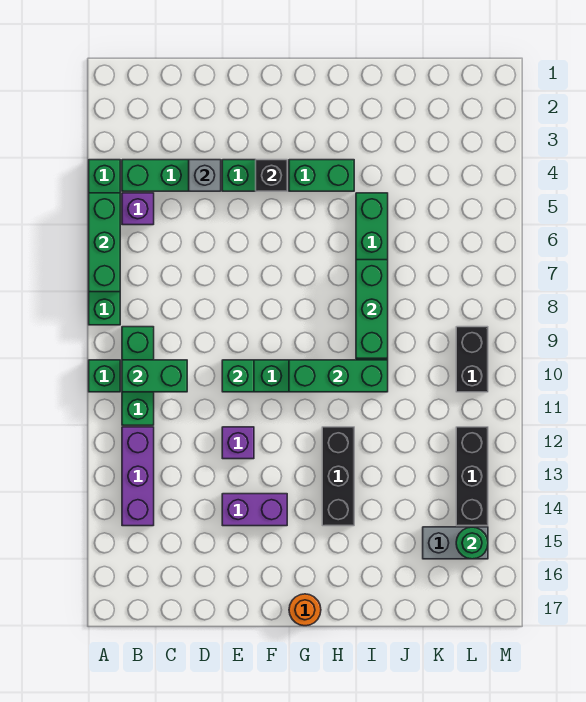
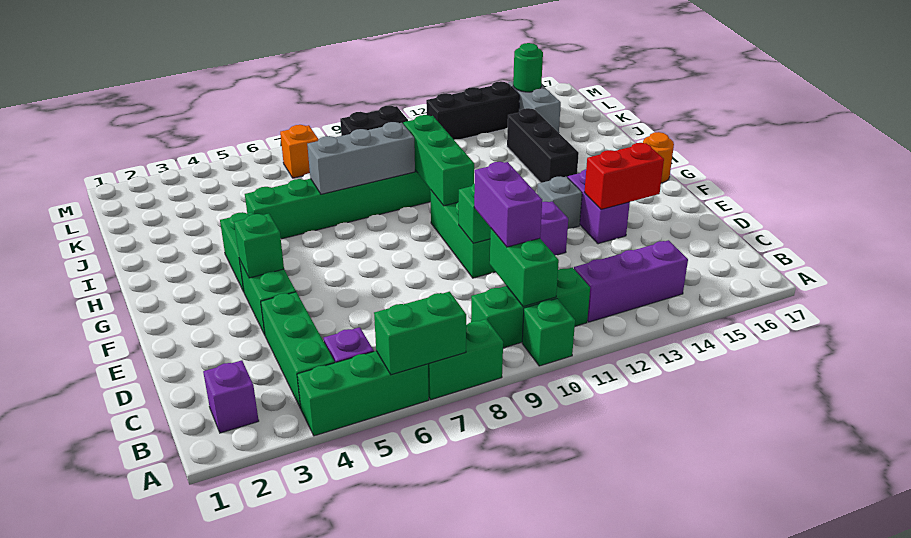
green brick A5:A7 level 2 -> green brick A6:A7 level 2
none -> purple brick B2 level 1
none -> purple brick C10:D10 level 3
grey brick D4 level 2 -> grey brick F13 level 1
none -> red brick E14:E15 level 2
black brick F4 level 2 -> green brick F4 level 2
black brick H12:H14 level 1 -> black brick H14:J14 level 1
green brick I7:I9 level 2 -> grey brick I7:I9 level 2
none -> orange brick L7 level 1

